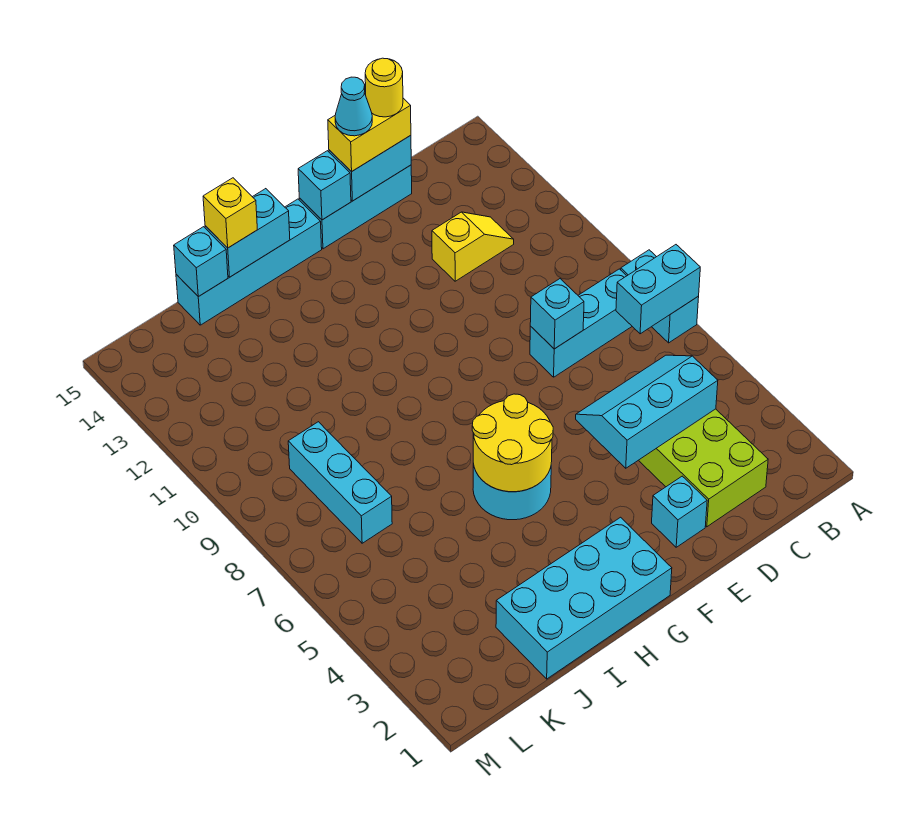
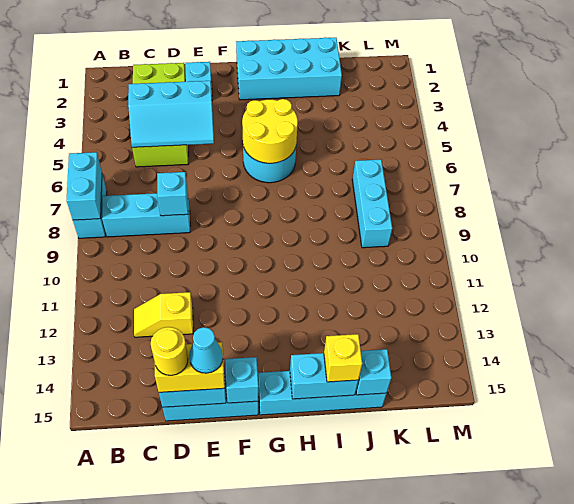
cyan brick A7:B7 level 2 -> cyan brick A7:A8 level 2

